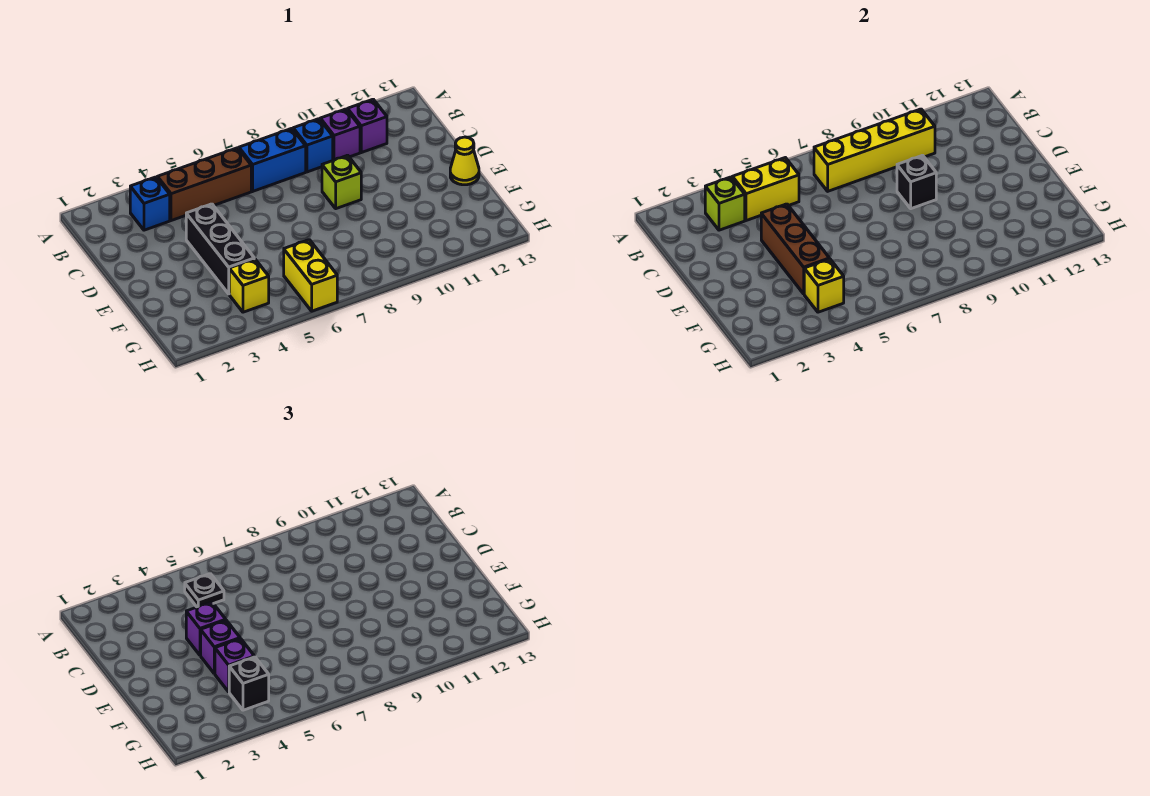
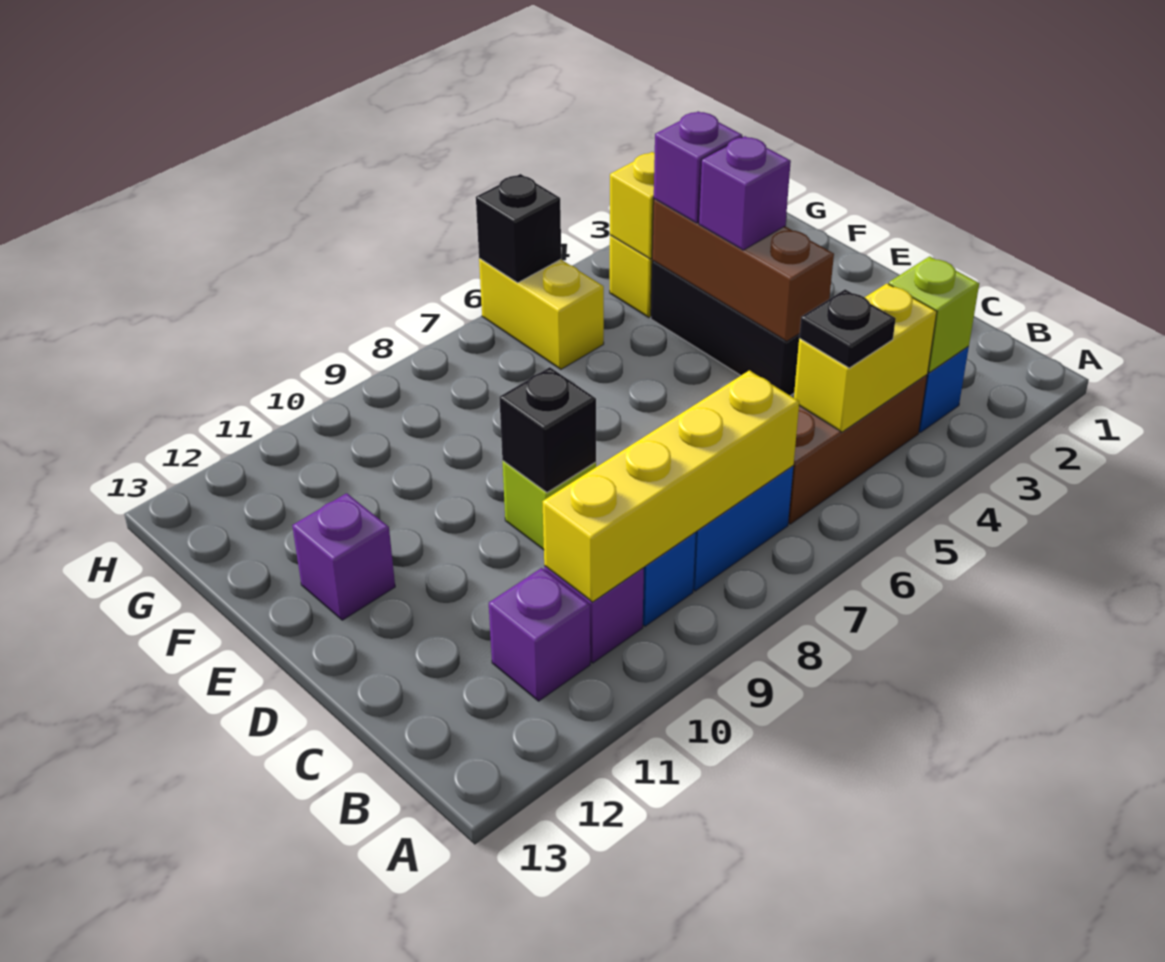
purple brick D4 level 3 -> purple brick E12 level 1
yellow cone E13 level 1 -> none
black brick G4 level 3 -> black brick H6 level 2

